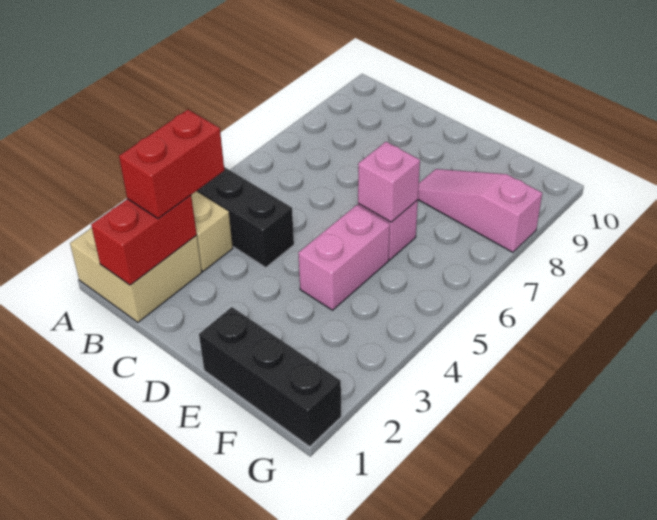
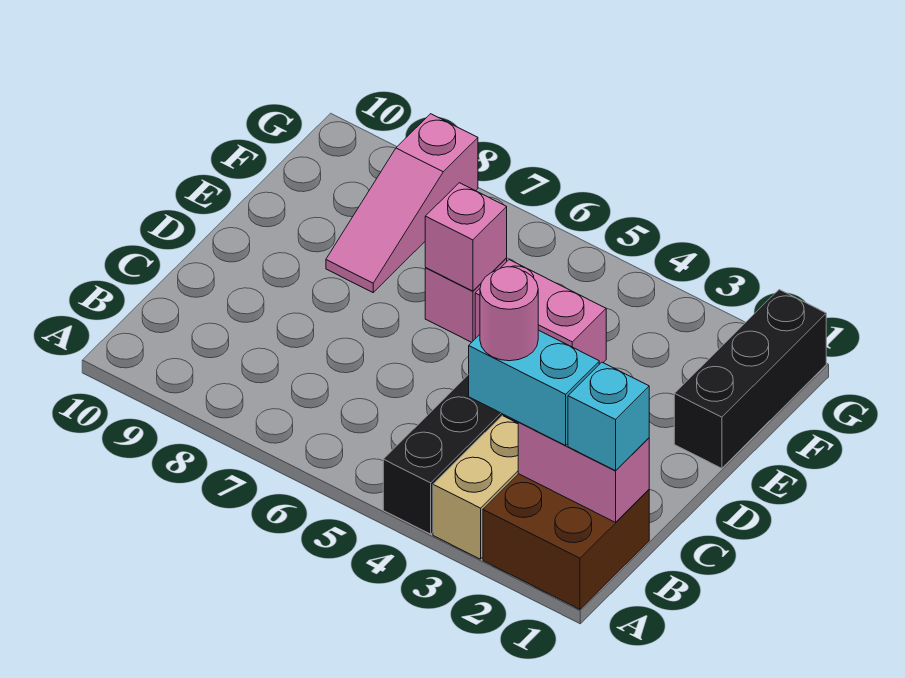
tan brick A1:B2 level 1 -> brown brick A1:B2 level 1
red brick B1:B2 level 2 -> pink brick B1:B2 level 2
none -> cyan brick B1 level 3
red brick B2:B3 level 3 -> cyan brick B2:B3 level 3
none -> pink round brick B3 level 4

